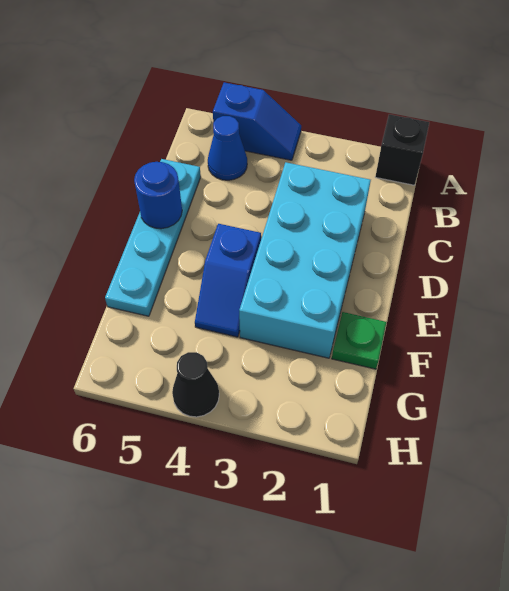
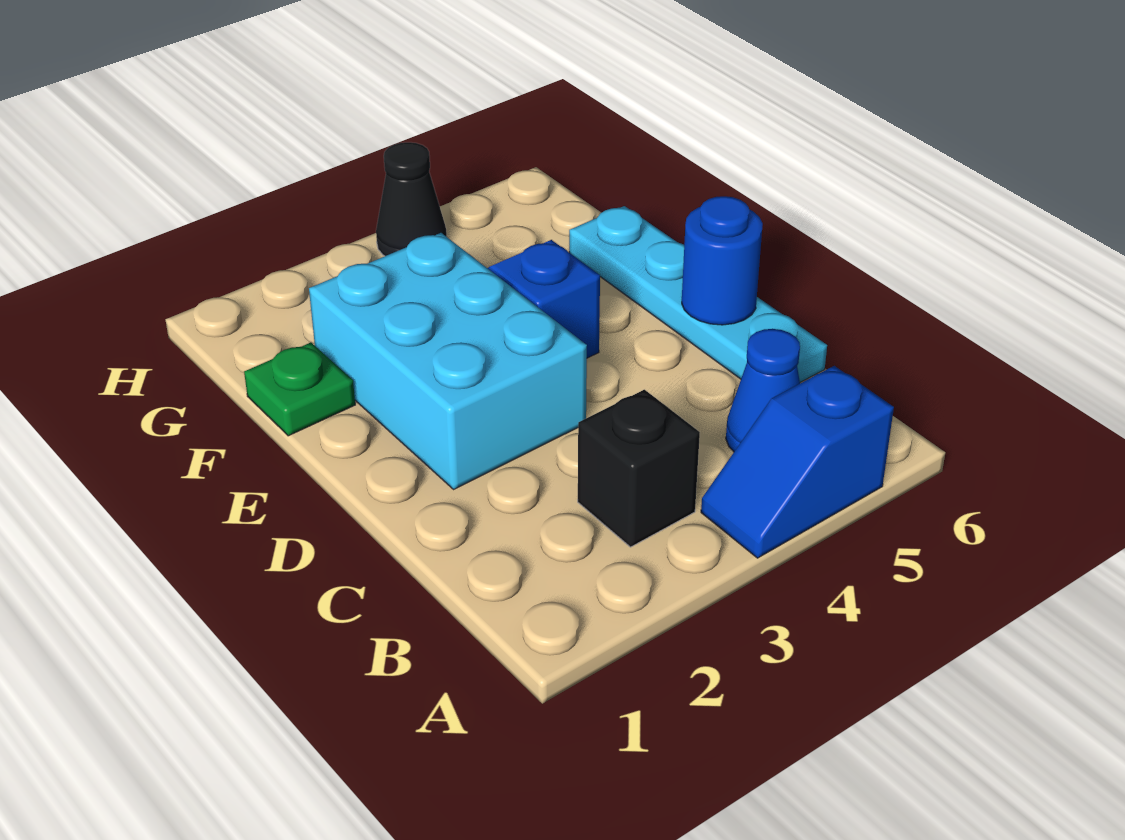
black brick A1 level 1 -> black brick B3 level 1
cyan brick C2:F3 level 1 -> cyan brick D2:F3 level 1

